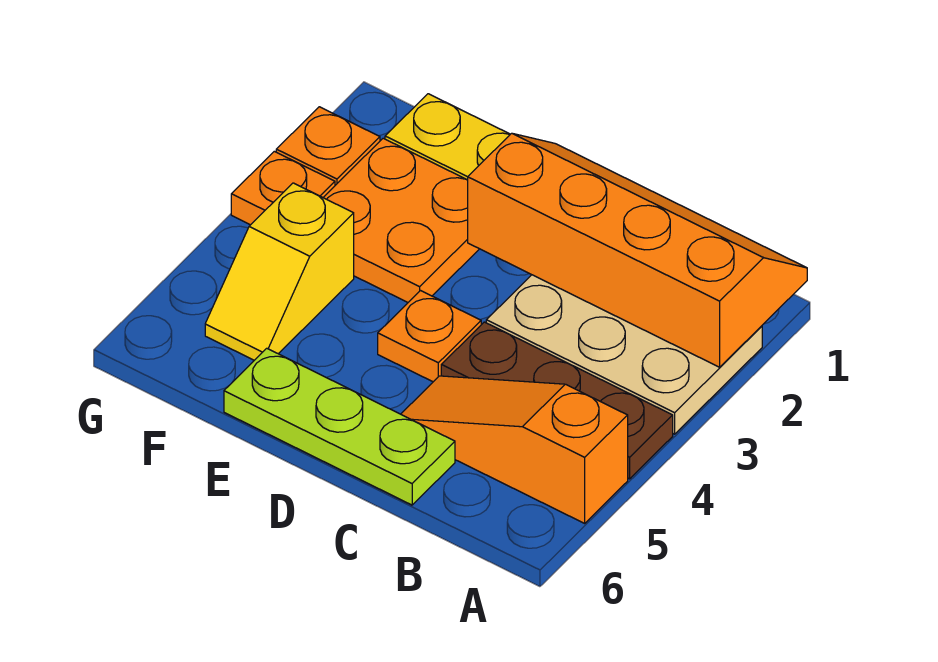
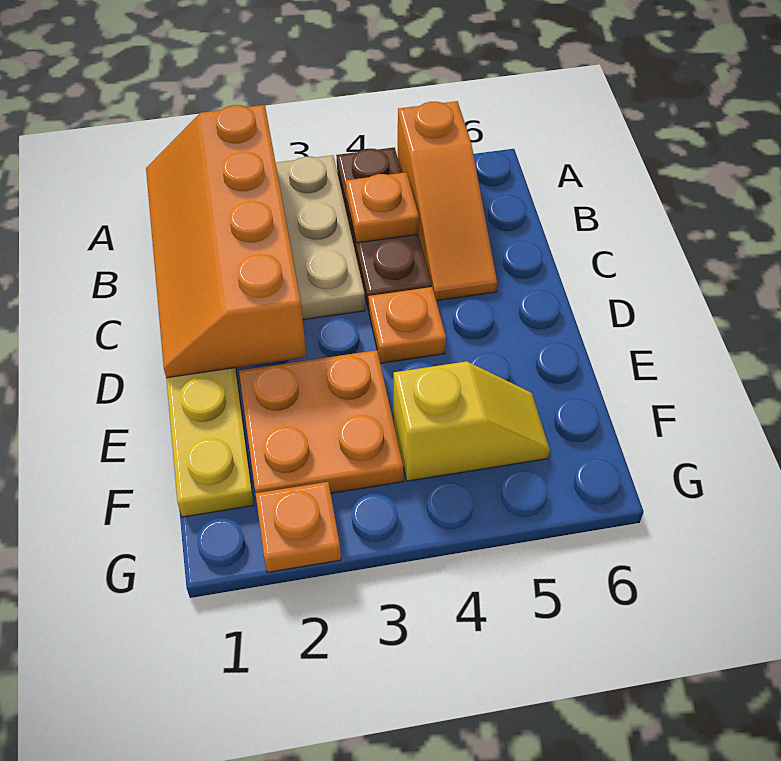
lime plate C6:E6 level 1 -> none
orange plate G3 level 1 -> orange plate B4 level 2

